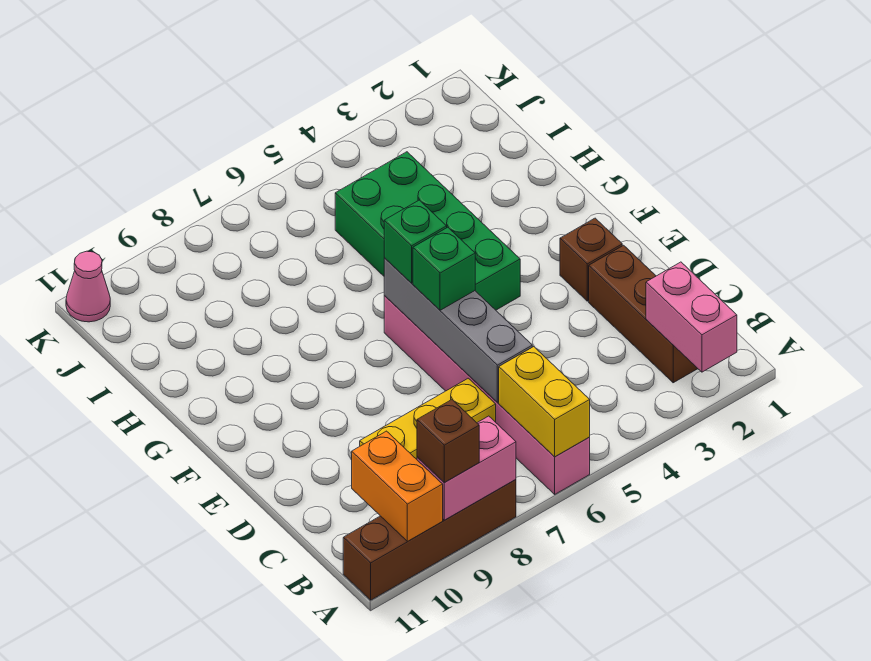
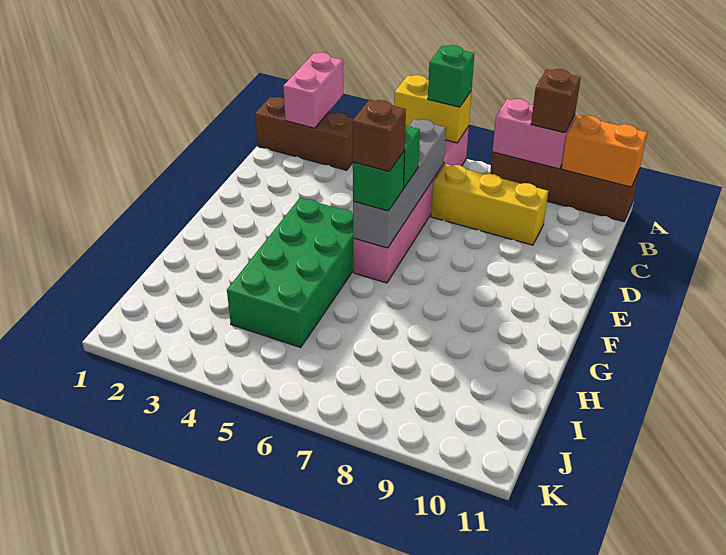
yellow brick A6:B6 level 2 -> yellow brick A5:A6 level 2
none -> green brick A6 level 3
orange brick A10:B10 level 2 -> orange brick A10:A11 level 2
brown brick B2:D2 level 1 -> brown brick B1:B3 level 1
brown brick E2 level 1 -> brown brick F6 level 4
pink cone K11 level 1 -> none

